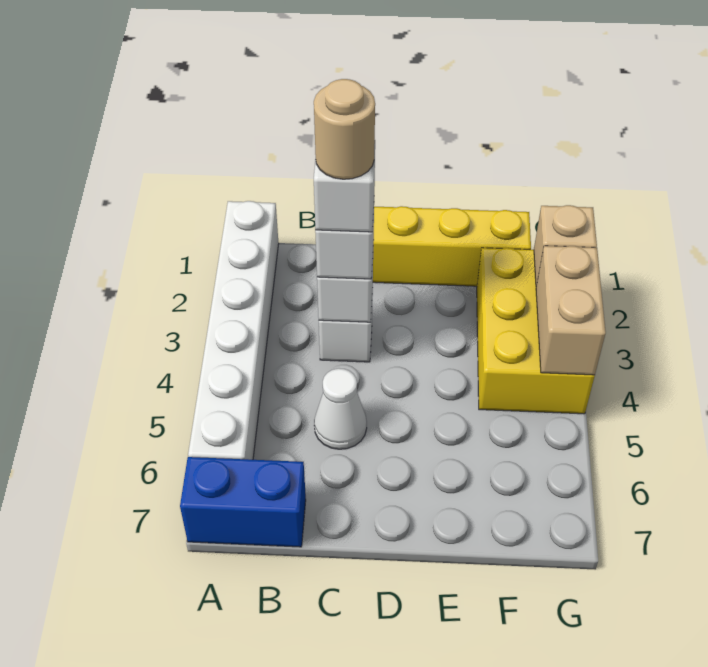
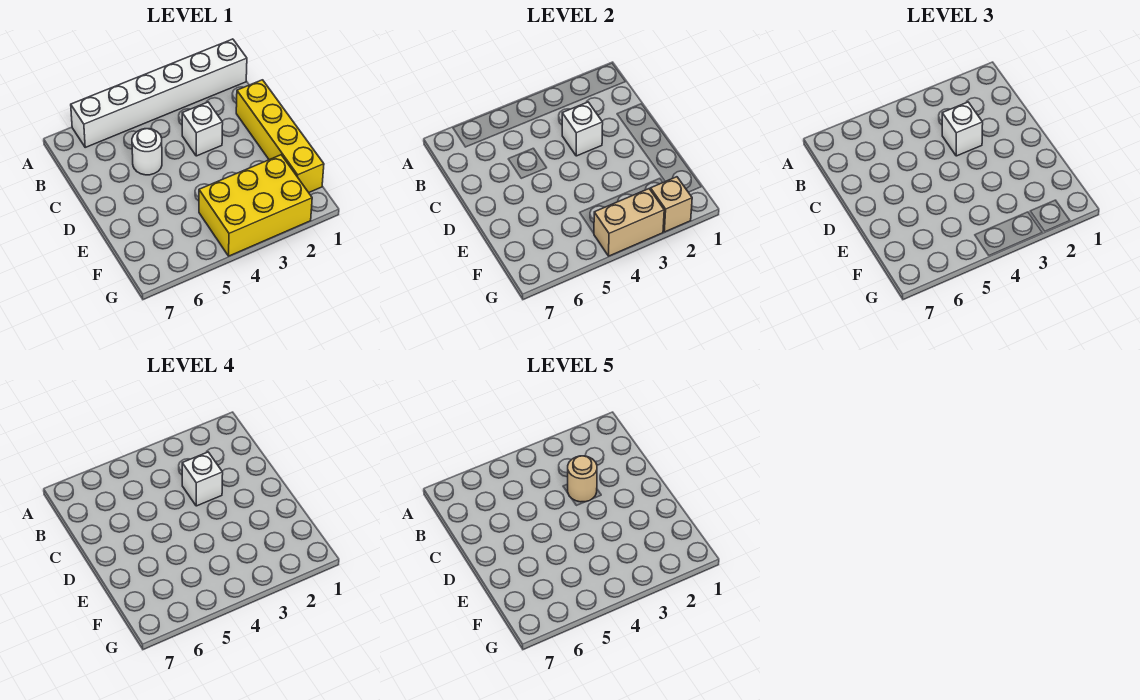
blue brick A7:B7 level 1 -> none
white cone C5 level 1 -> white round brick C5 level 1

